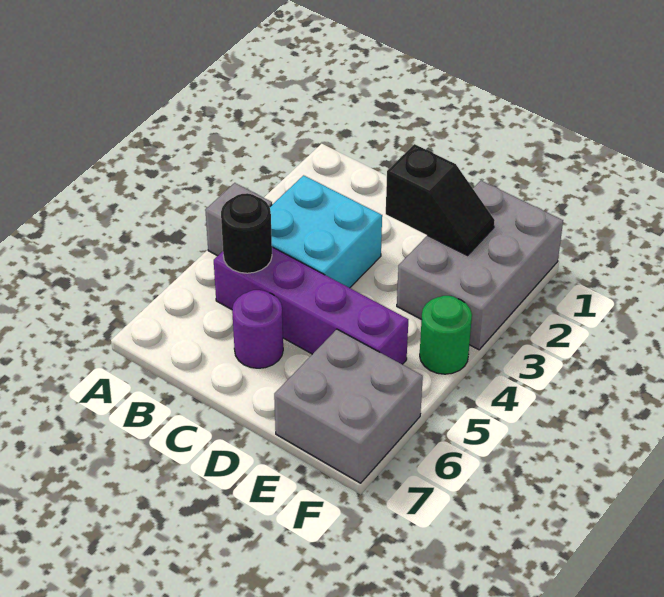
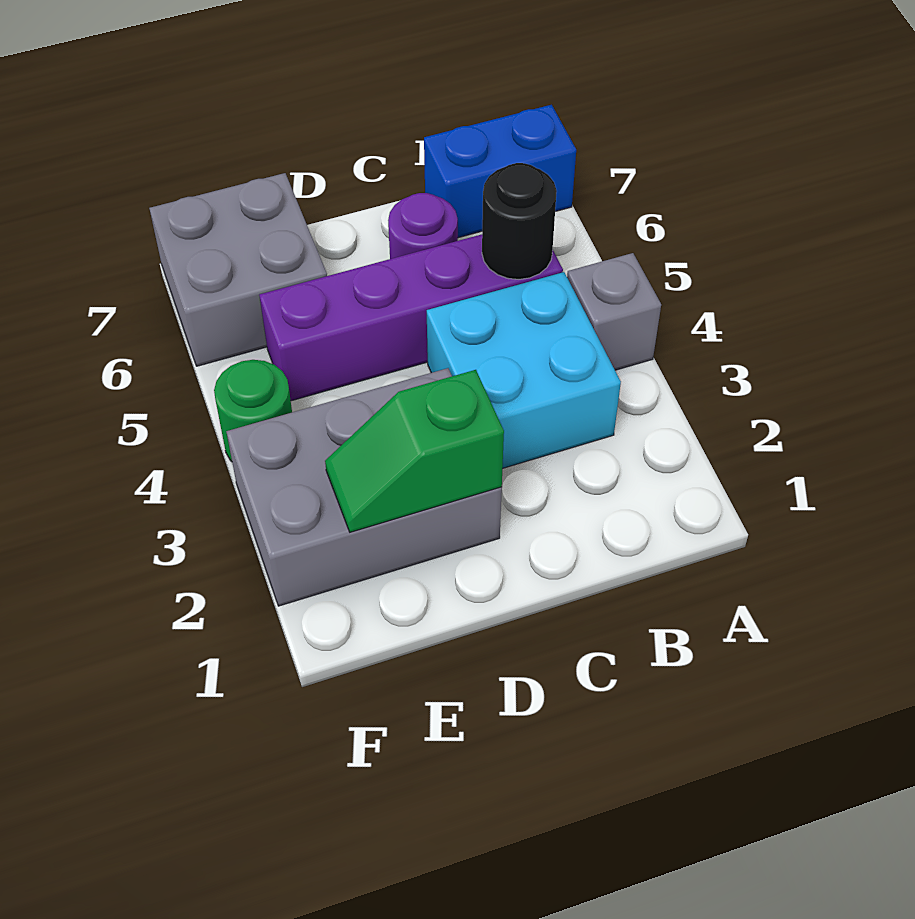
none -> blue brick A7:B7 level 1
black slope D2:E2 level 2 top D -> green slope D2:E2 level 2 top D
grey brick E1:F3 level 1 -> grey brick D2:F3 level 1

